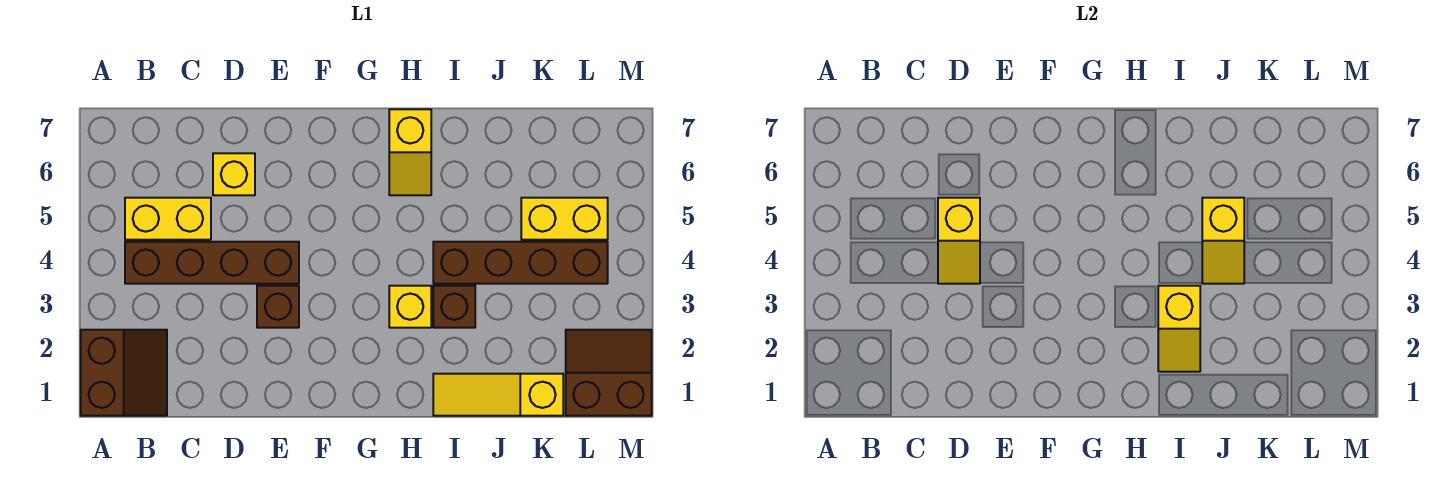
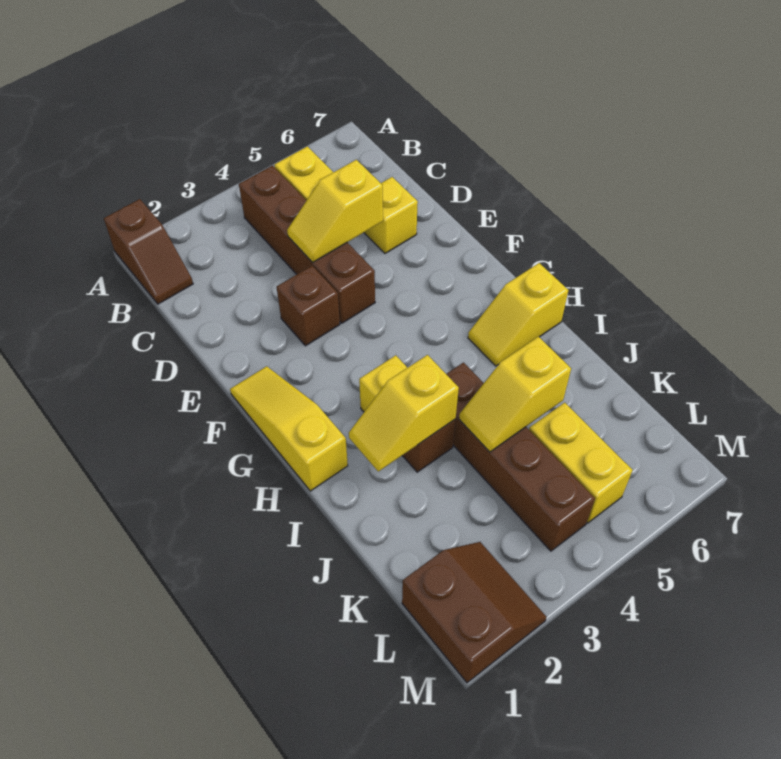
brown slope A1:B2 level 1 top A -> brown slope A1:B1 level 1 top A
yellow slope I1:K1 level 1 top K -> yellow slope F1:H1 level 1 top H

